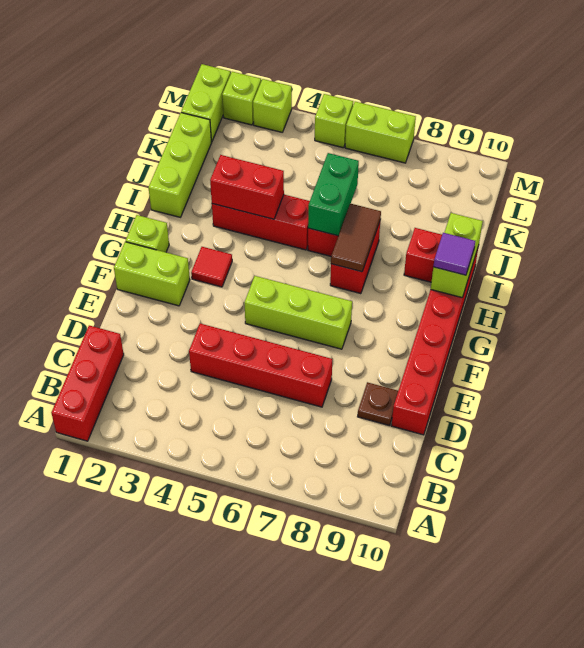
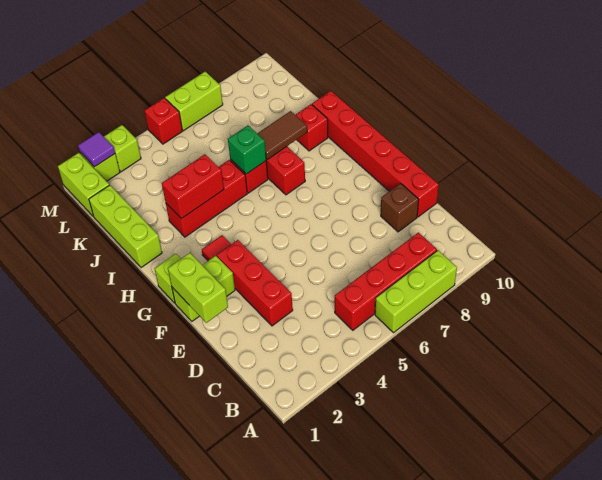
red brick A1:C1 level 1 -> red brick D3:F3 level 1
red brick D4:D7 level 1 -> red brick B5:B8 level 1
brown plate D9 level 1 -> brown brick D9 level 1
lime brick F5:F7 level 1 -> lime brick A6:A8 level 1
brown tile H7:I7 level 2 -> brown tile I7:I8 level 2
lime brick H10:I10 level 2 -> lime brick E1:F1 level 2
purple tile H10 level 3 -> purple tile M2 level 2
green brick I6:J6 level 2 -> green brick I6 level 2
lime brick M5 level 1 -> red brick M5 level 1

